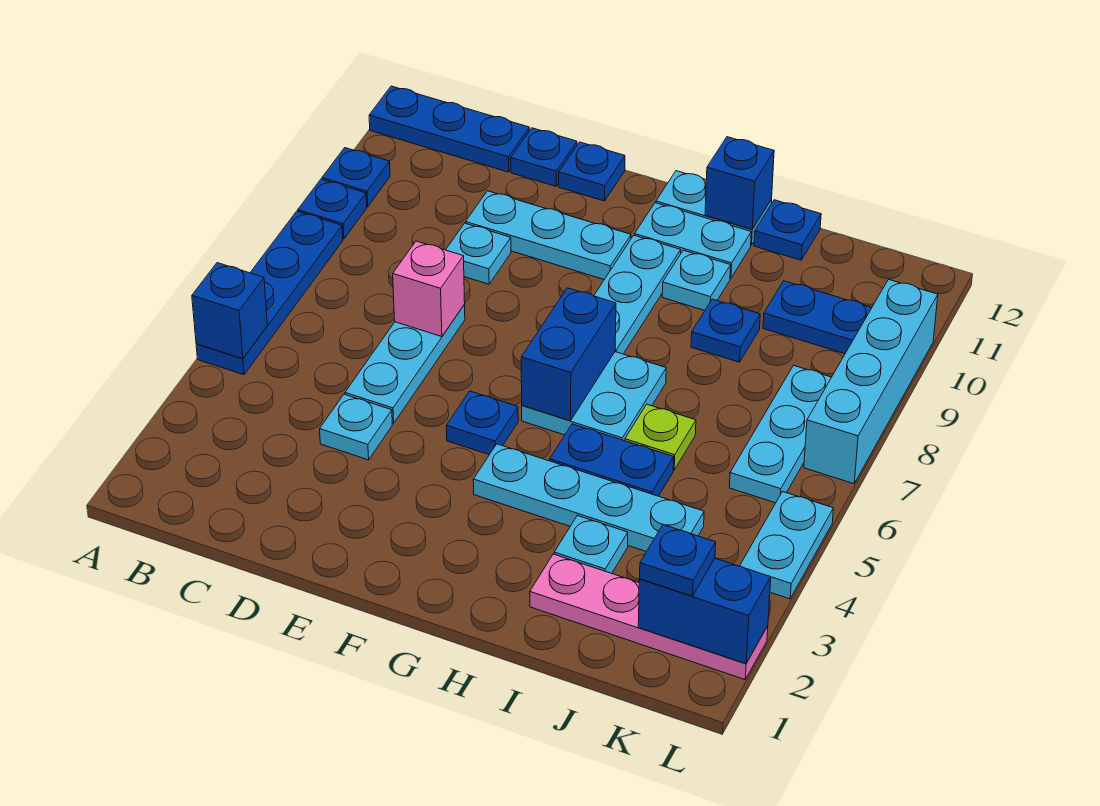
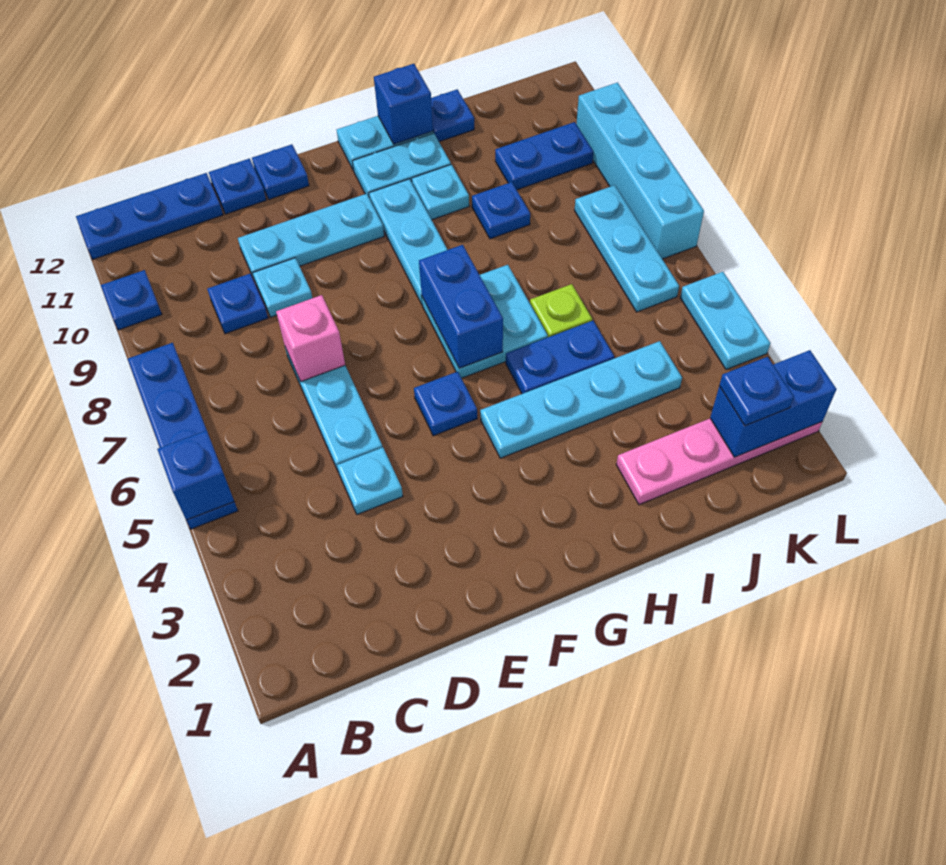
blue plate A9 level 1 -> blue plate C9 level 1
cyan plate I3 level 1 -> none

